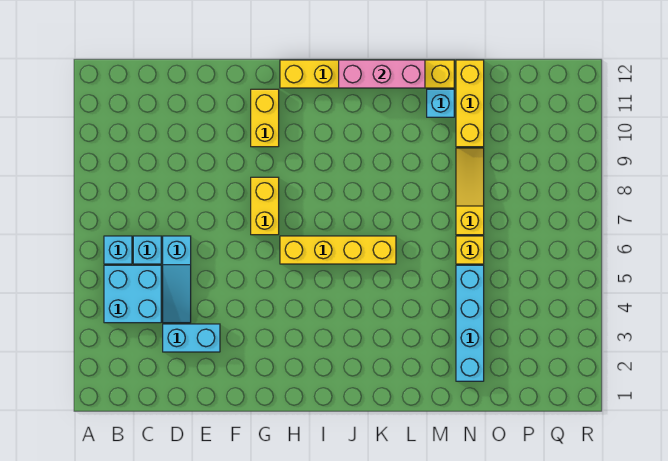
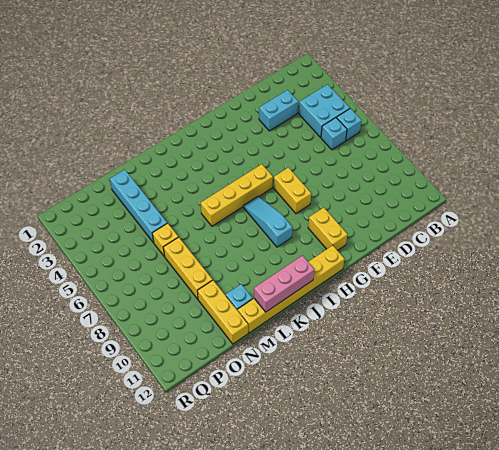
cyan slope D4:D6 level 1 top 6 -> cyan slope I7:I9 level 1 top 9
yellow slope N7:N9 level 1 top 7 -> yellow brick N7:N9 level 1

